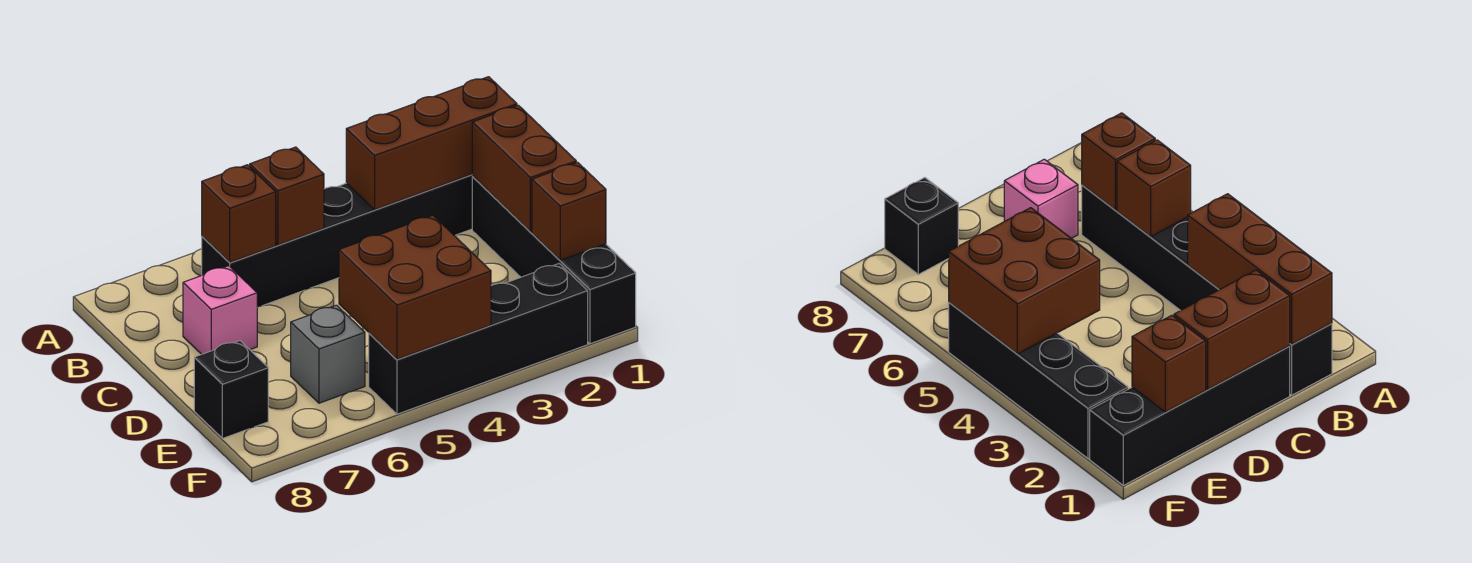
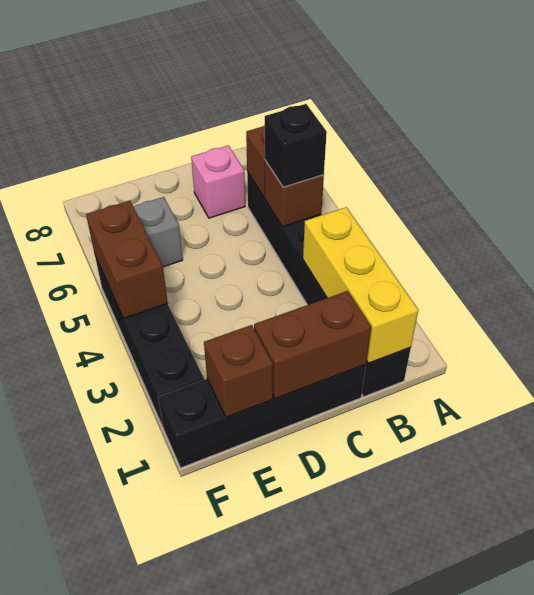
brown brick B1:B3 level 2 -> yellow brick B1:B3 level 2
brown brick E4:F5 level 2 -> brown brick F4:F5 level 2
black brick E8 level 1 -> black brick B5 level 3

